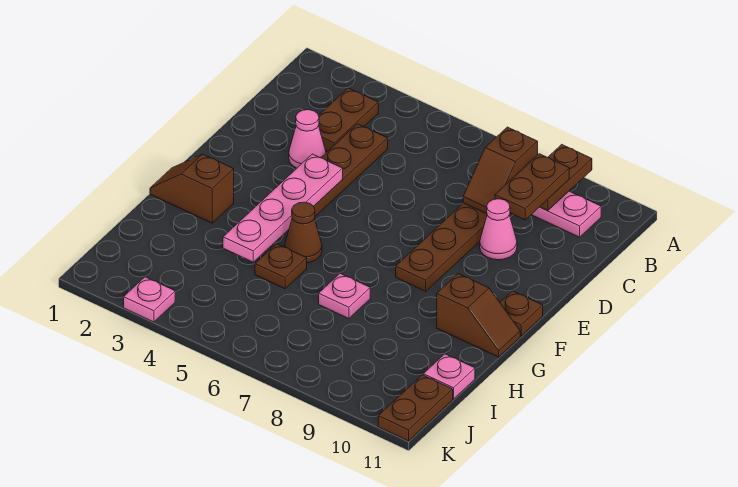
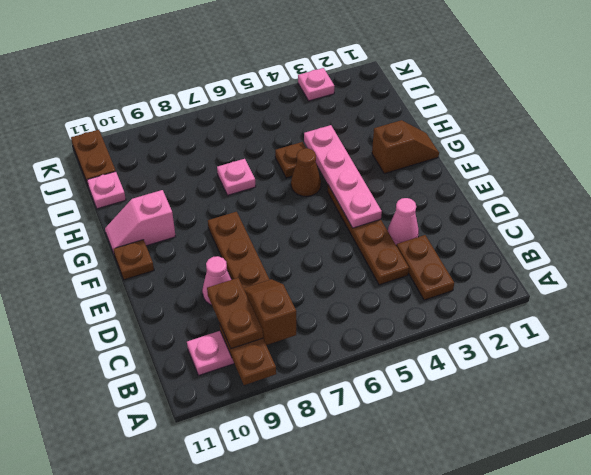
brown slope G10:G11 level 1 top 10 -> pink slope G10:G11 level 1 top 10

